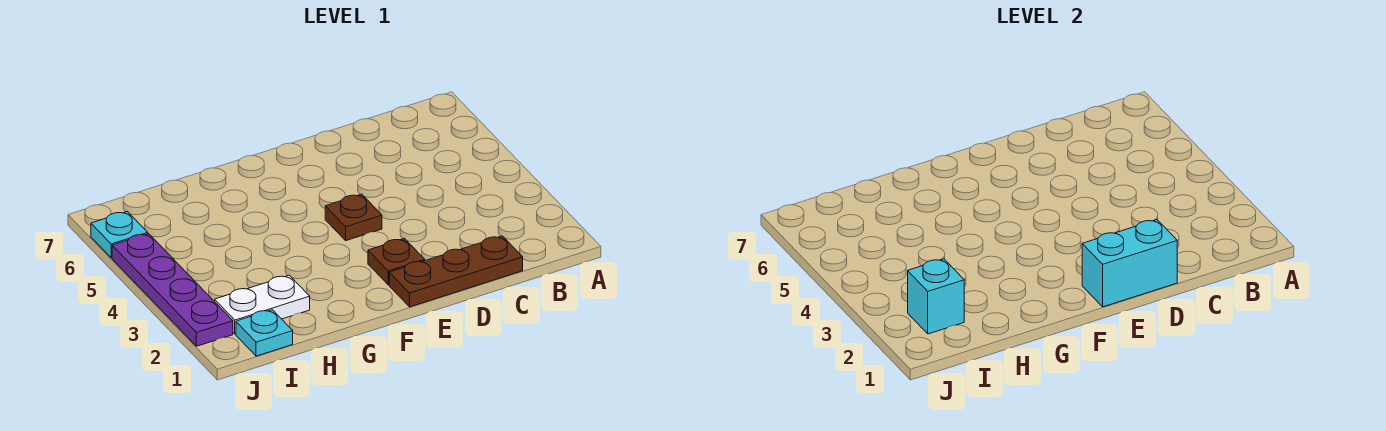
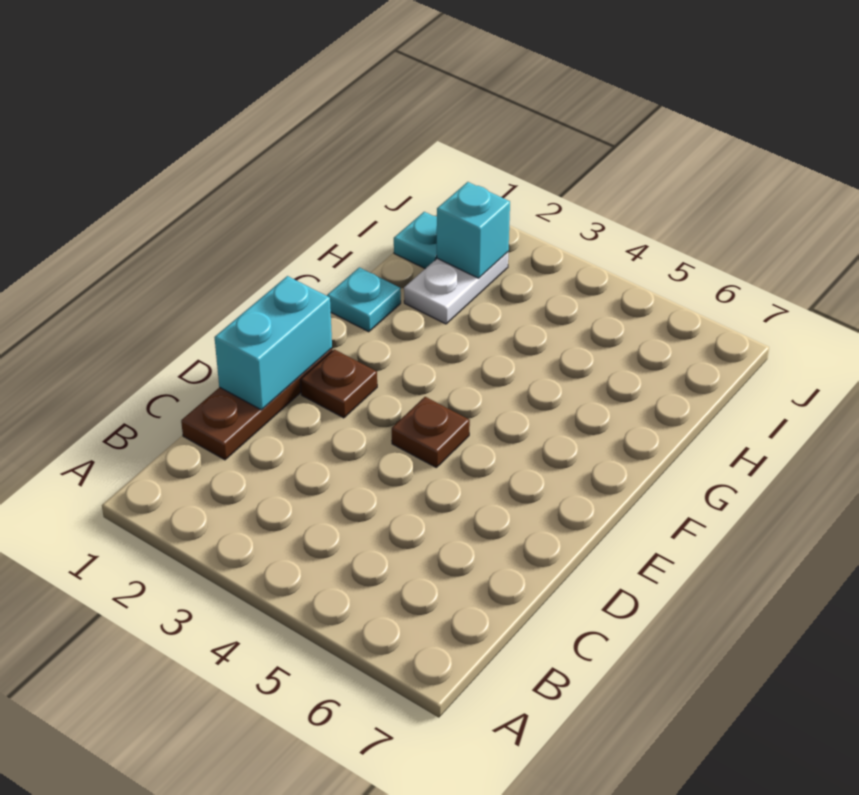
purple plate J2:J5 level 1 -> none
cyan plate J6 level 1 -> cyan plate G1 level 1

